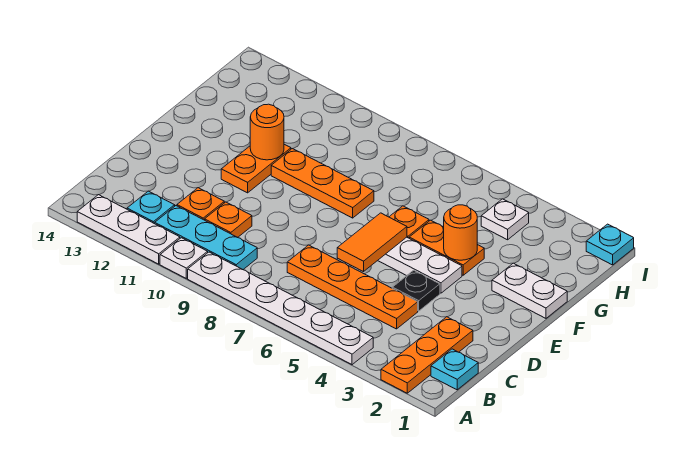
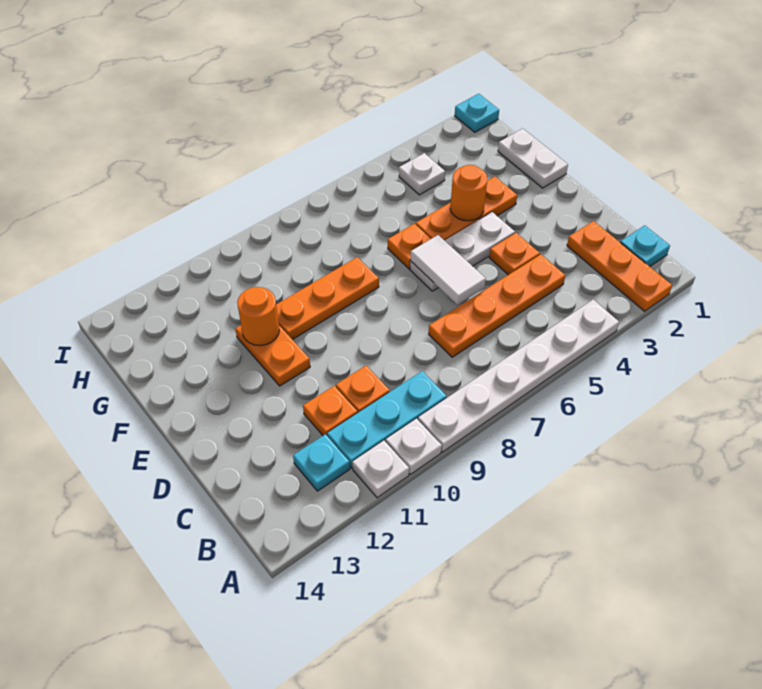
white plate A11:A13 level 1 -> white plate A11 level 1
black plate D4 level 1 -> orange plate D4 level 1
orange tile D6:E6 level 2 -> white tile D6:E6 level 2
white plate F1:F2 level 1 -> white plate F1:G1 level 1
orange plate F4:F5 level 1 -> orange plate F3:F5 level 1

